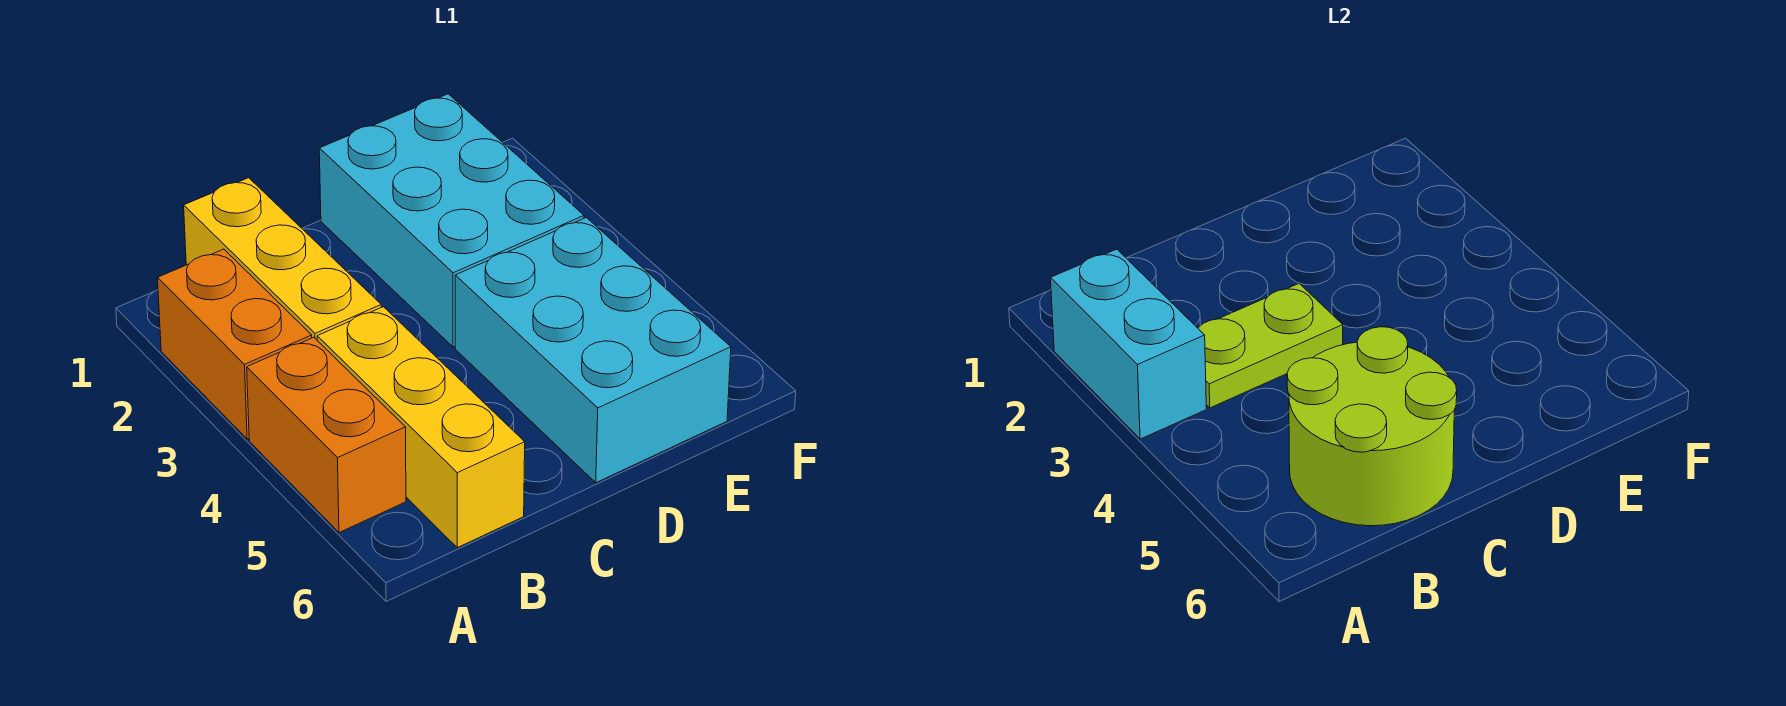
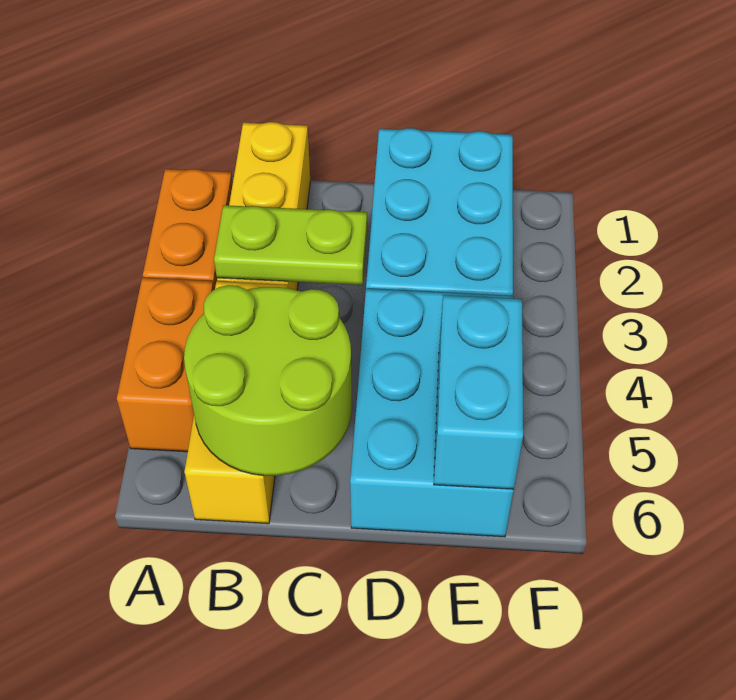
cyan brick A2:A3 level 2 -> cyan brick E5:E6 level 2

